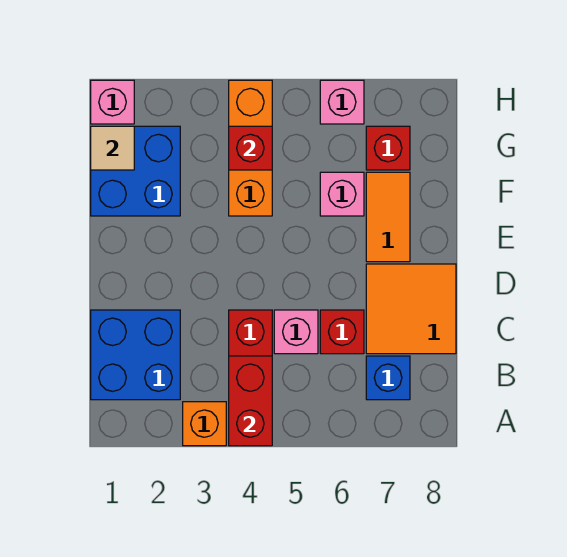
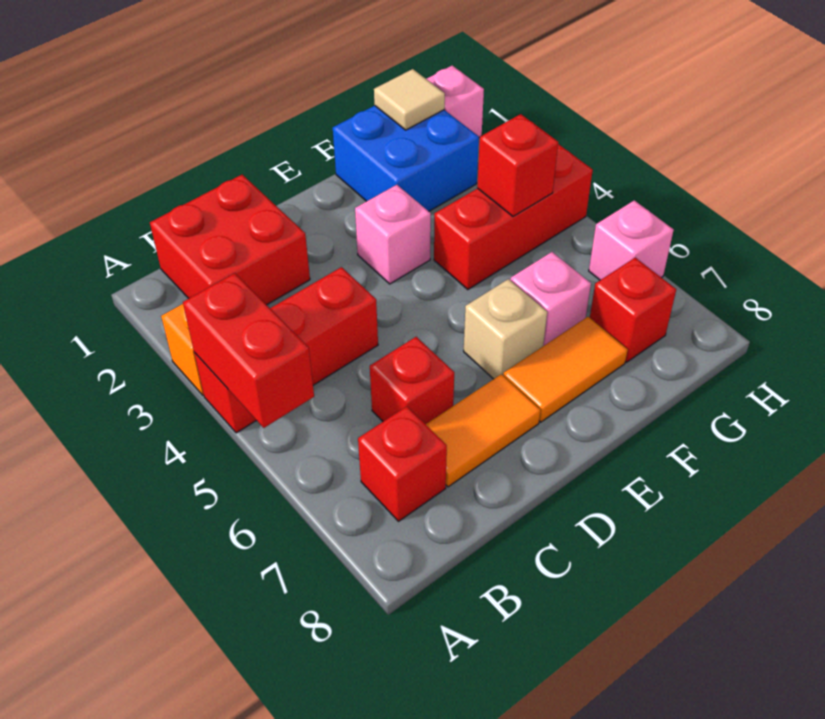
red brick A4:B4 level 2 -> red brick A4:A5 level 2
blue brick B1:C2 level 1 -> red brick B1:C2 level 1
blue brick B7 level 1 -> red brick B7 level 1
pink brick C5 level 1 -> pink brick E3 level 1
orange tile C7:D8 level 1 -> orange tile C7:D7 level 1
none -> tan brick E6 level 1
orange brick F4:H4 level 1 -> red brick F4:H4 level 1

